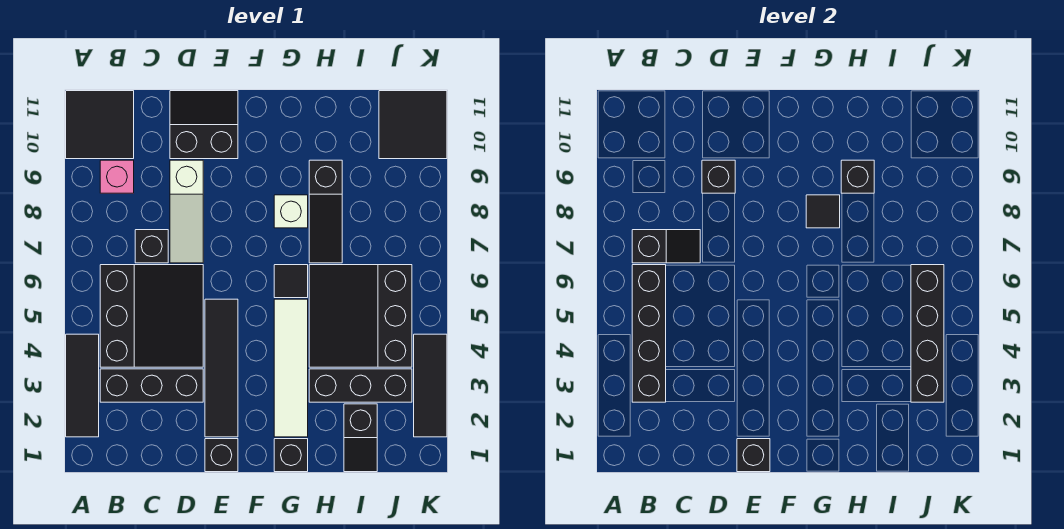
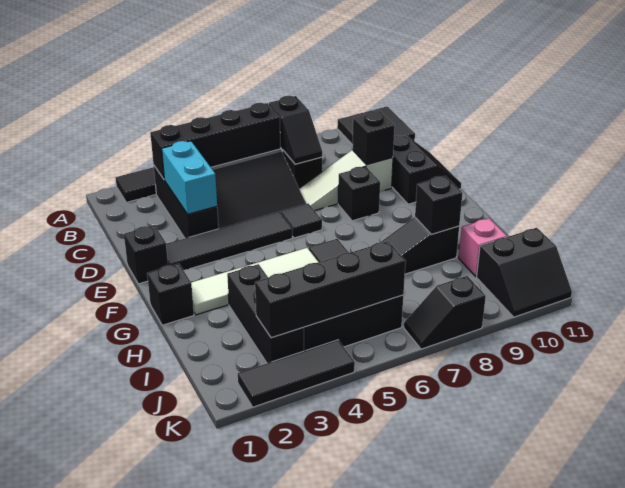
pink brick B9 level 1 -> pink brick I10 level 1
none -> cyan brick C3:D3 level 2
black brick E1 level 2 -> black brick E8 level 1
white brick G8 level 1 -> none
black tile G8 level 2 -> black tile E6 level 1
black slope I1:I2 level 1 top 2 -> black slope K7:K8 level 1 top 8
black tile J10:K11 level 1 -> black slope J10:K11 level 1 top J

